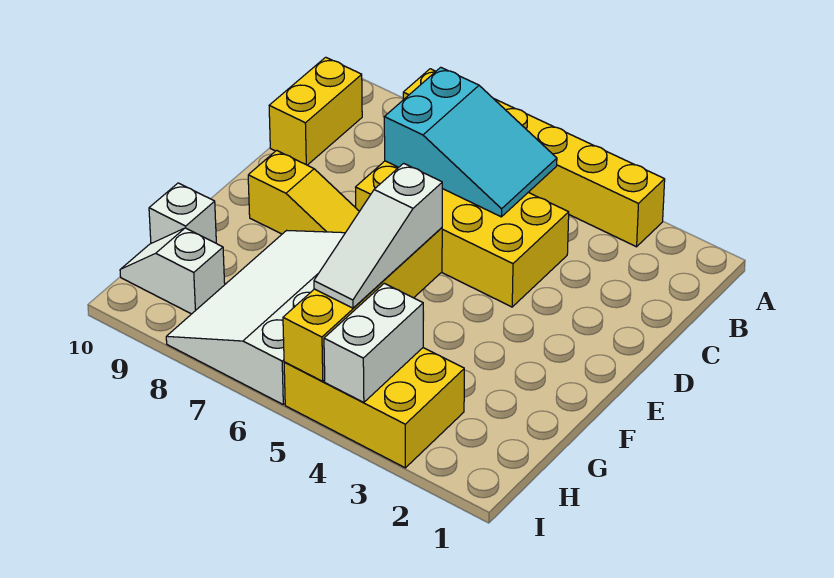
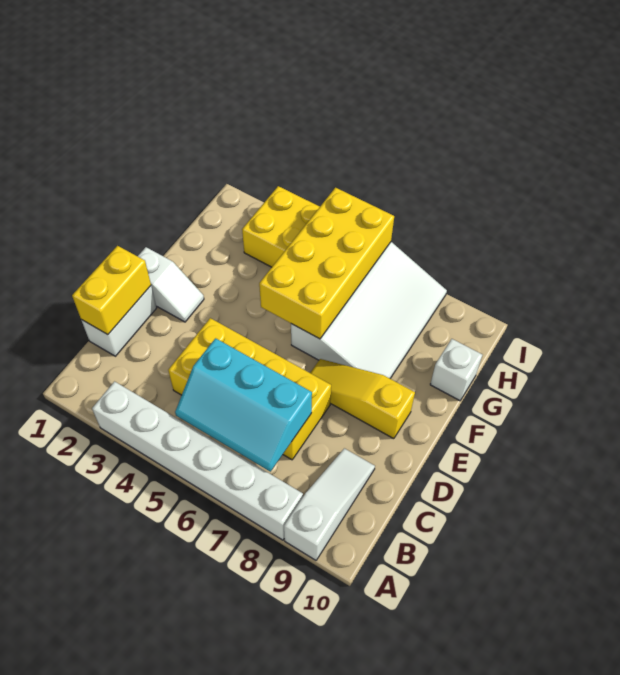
yellow brick A3:A8 level 1 -> white brick A3:A8 level 1
cyan slope B5:C7 level 2 top 7 -> cyan slope B5:C7 level 2 top C
yellow brick B10:C10 level 1 -> yellow brick C1:D1 level 2
yellow brick F5:I5 level 2 -> yellow brick F5:I6 level 2
white slope F5:H5 level 3 top F -> white slope A9:C9 level 1 top A
white brick H4:I4 level 2 -> white brick C1:D1 level 1
white slope H9:H10 level 1 top 9 -> white slope E1:E2 level 1 top 1

